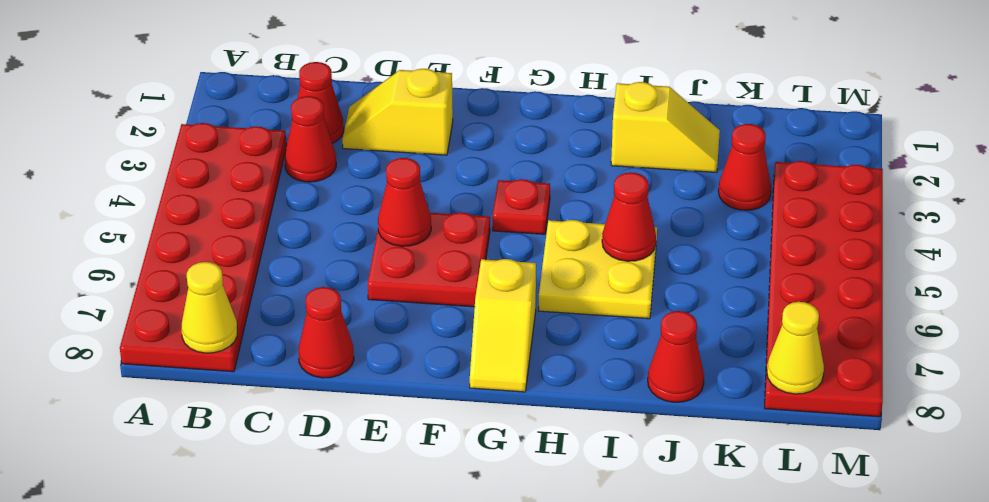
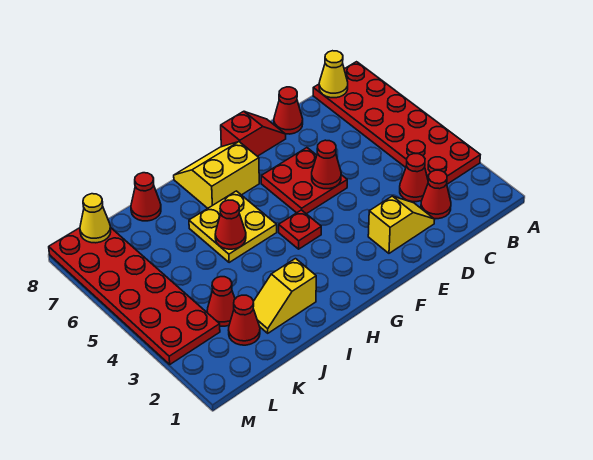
none -> red slope E8:F8 level 1 top F
yellow slope G7:G8 level 1 top 7 -> yellow slope G7:H8 level 1 top 7
none -> red cone K2 level 1

